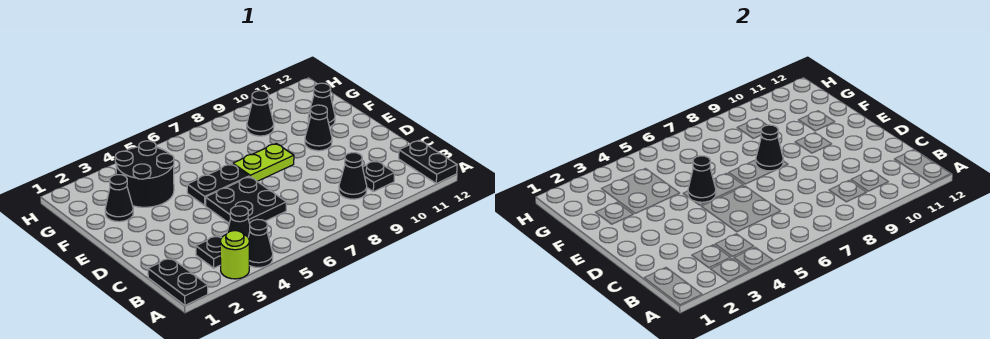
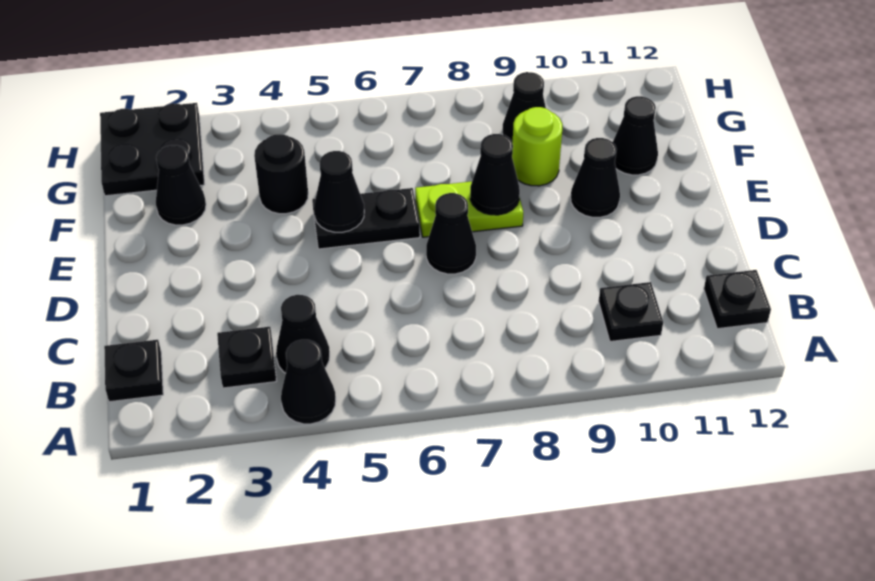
black plate A1:B1 level 1 -> black plate B1 level 1
lime round brick A3 level 1 -> lime round brick F9 level 1
black plate A12:B12 level 1 -> black plate B12 level 1
black cone B9 level 1 -> black cone D7 level 1
black plate C5:D6 level 1 -> black plate G1:H2 level 1
black round brick F3:G4 level 1 -> black round brick F4 level 1

